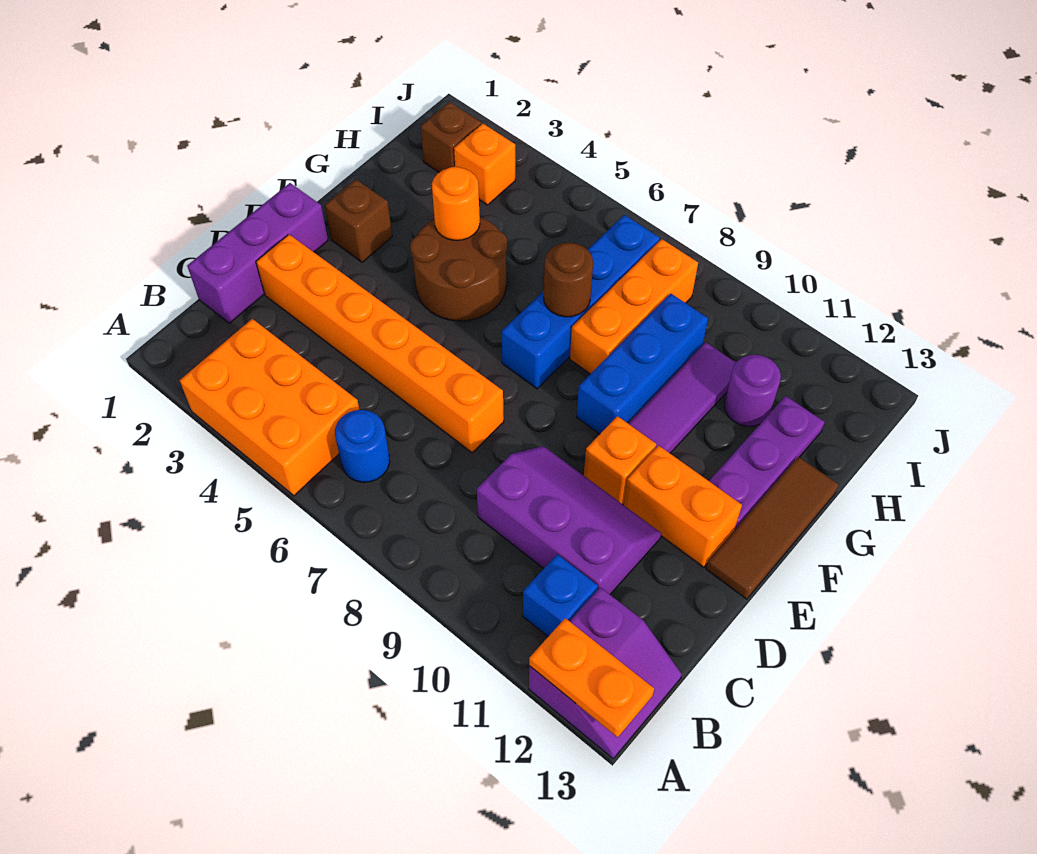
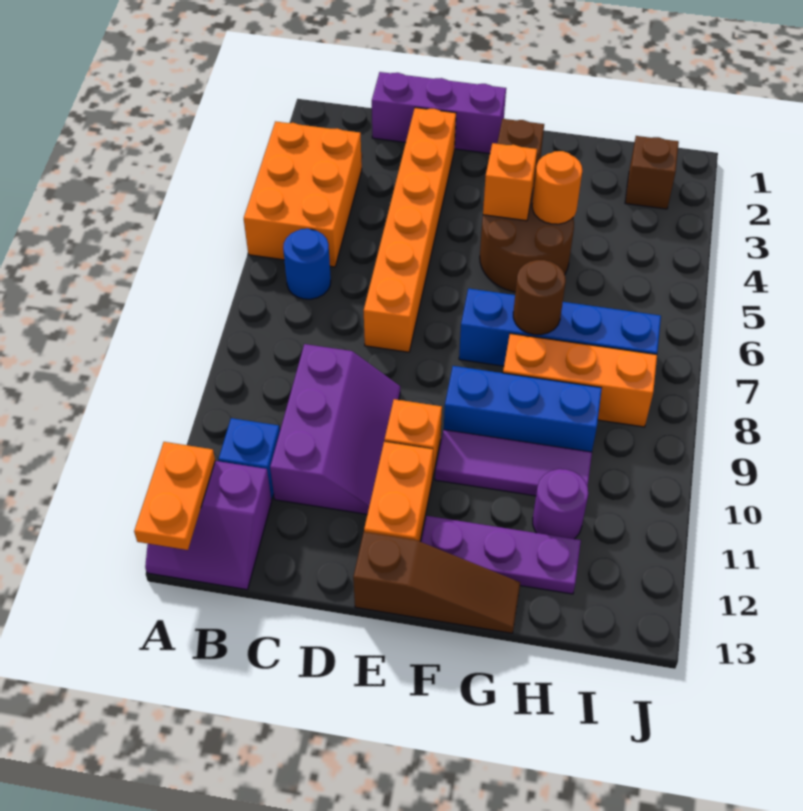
brown tile E13:G13 level 1 -> brown slope E13:G13 level 1 top E
orange brick I3 level 1 -> orange brick F4 level 2

